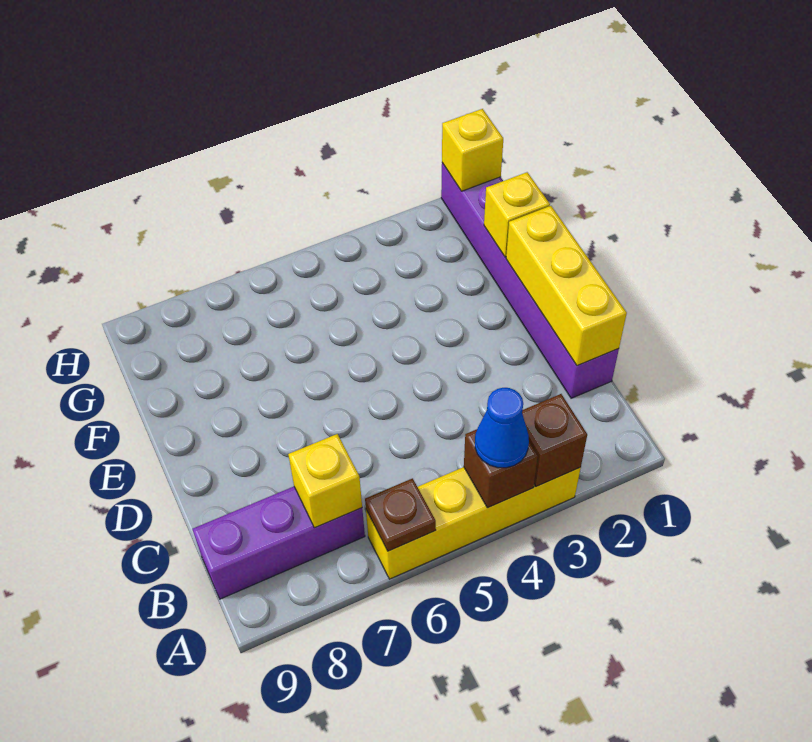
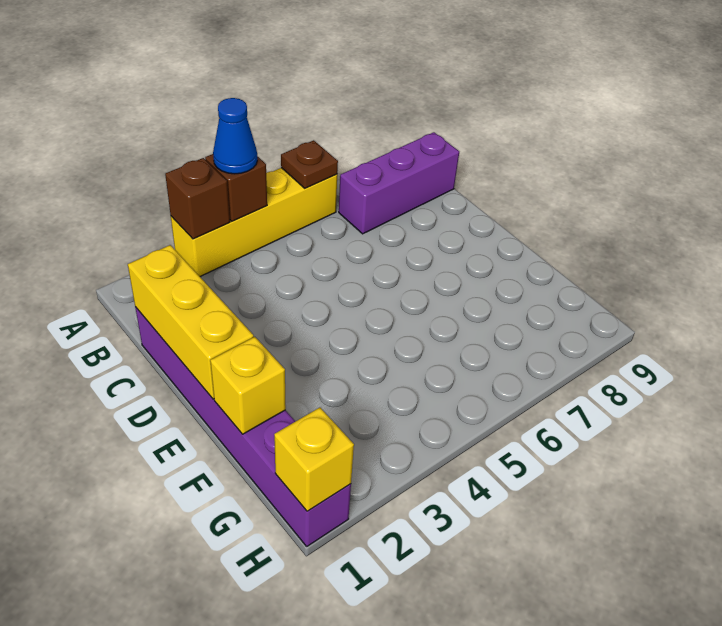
yellow brick B7 level 2 -> none

